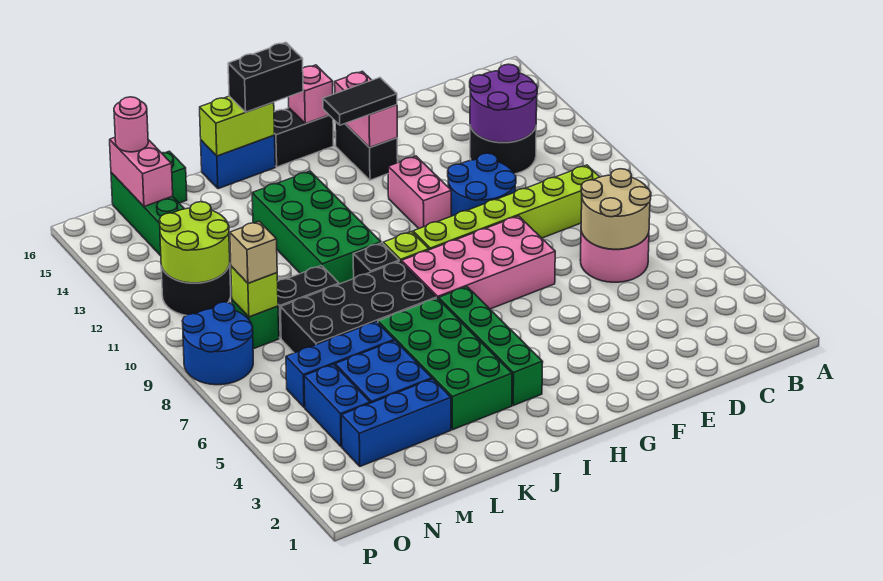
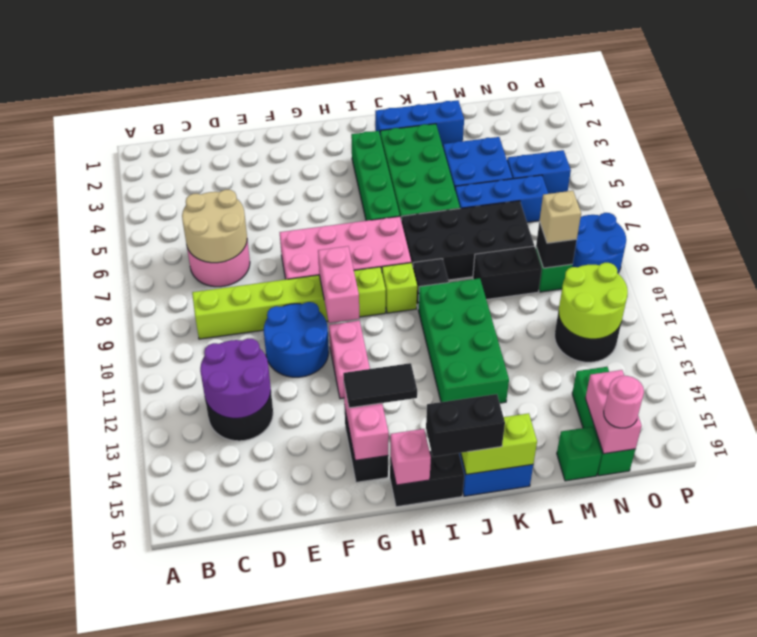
none -> pink brick G9:G10 level 2
blue brick L3:N3 level 1 -> blue brick J2:L2 level 1
blue brick N4:N5 level 1 -> blue brick N5:O5 level 1
lime brick N9 level 2 -> black brick N9 level 2

